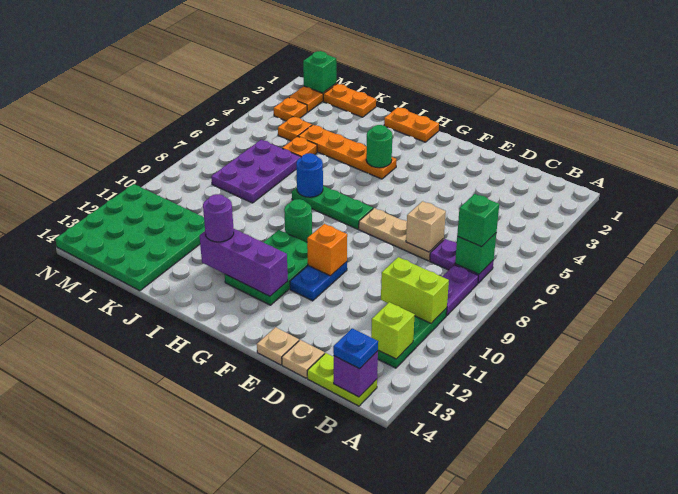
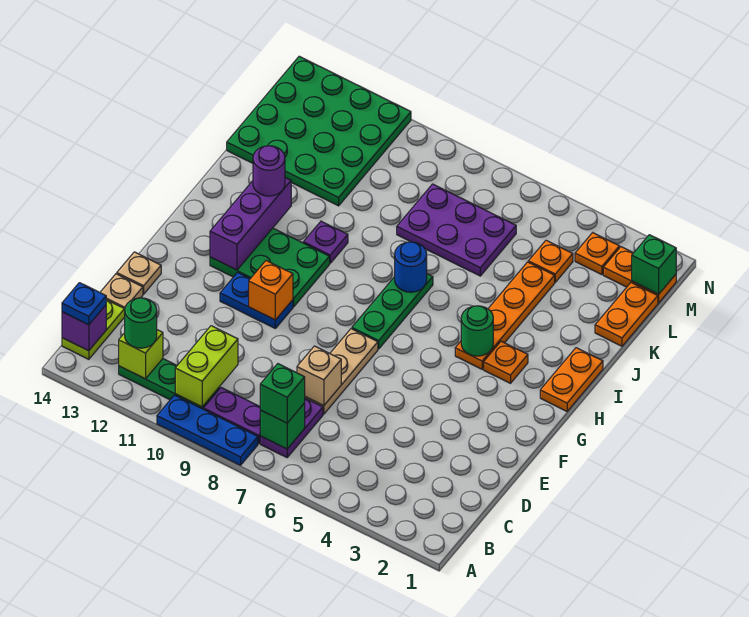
none -> blue plate A8:A10 level 1
green round brick H9 level 1 -> green round brick B12 level 3
none -> purple plate I10 level 1
orange plate K5 level 1 -> orange plate H3 level 1

